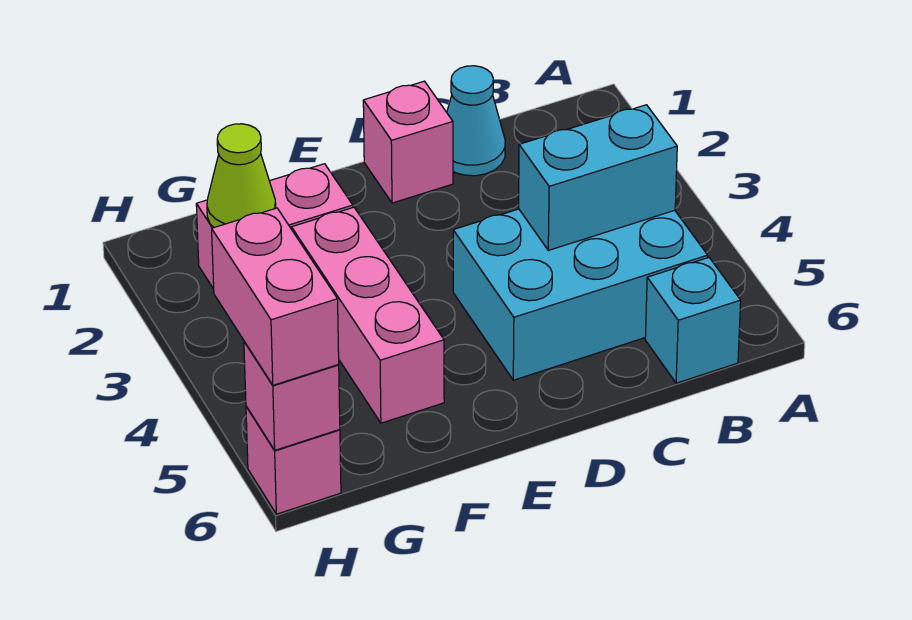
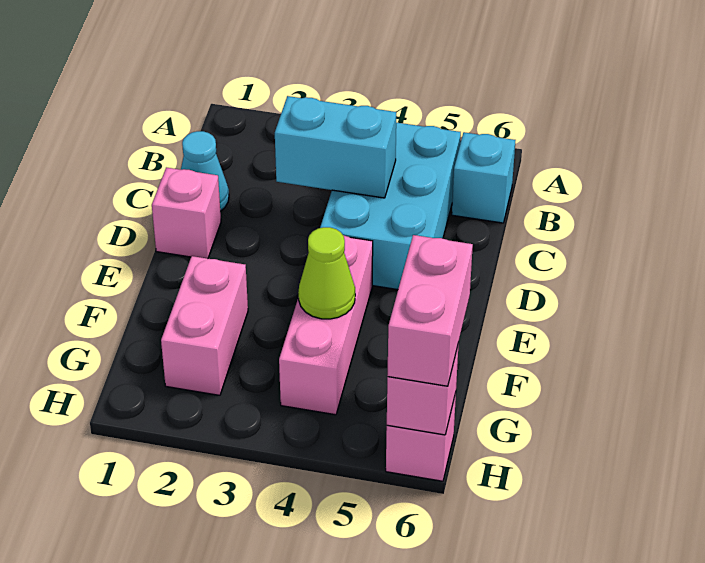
cyan brick B4:C4 level 2 -> cyan brick C3:C4 level 2
pink brick F3:F5 level 1 -> pink brick E4:G4 level 1
lime cone G2 level 2 -> lime cone F4 level 2
pink brick H5:H6 level 3 -> pink brick G6:H6 level 3

